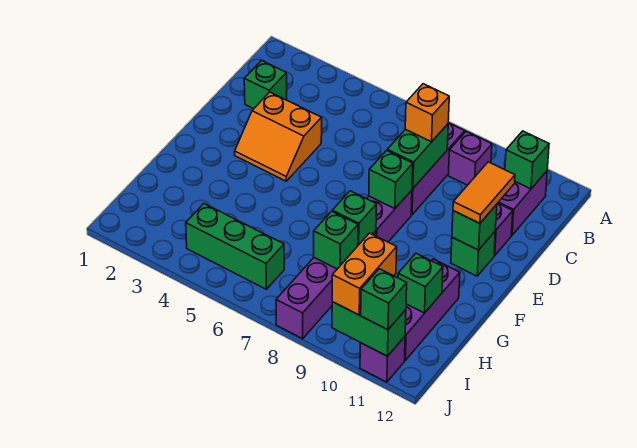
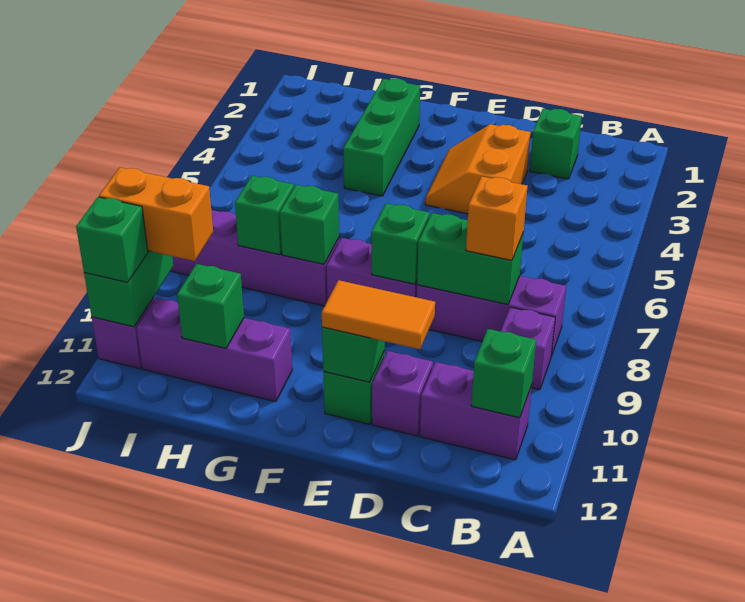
green brick I4:I6 level 1 -> green brick G2:G4 level 1

